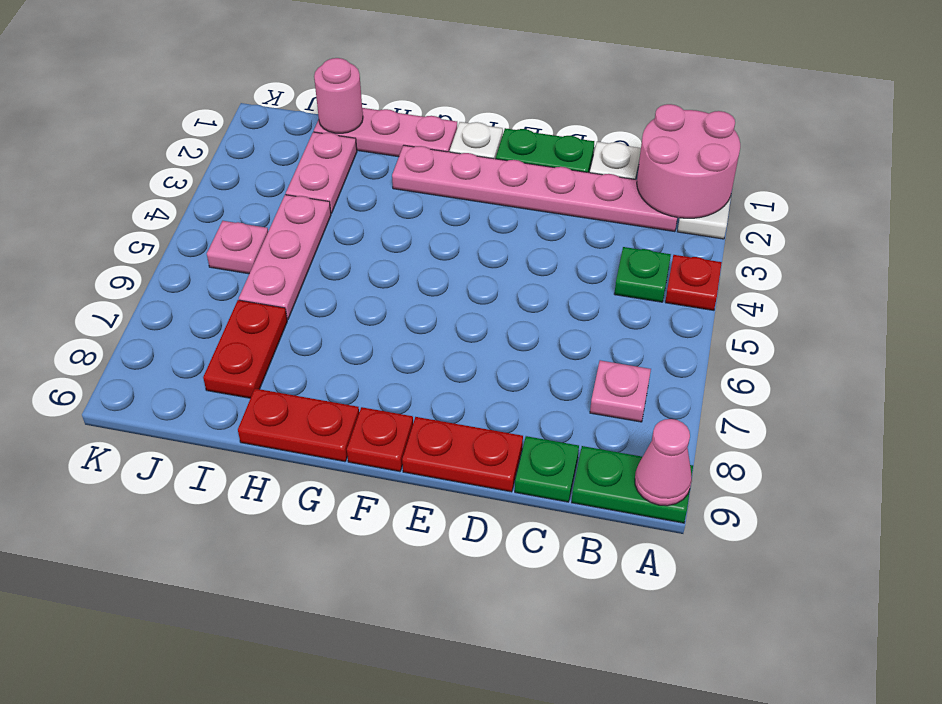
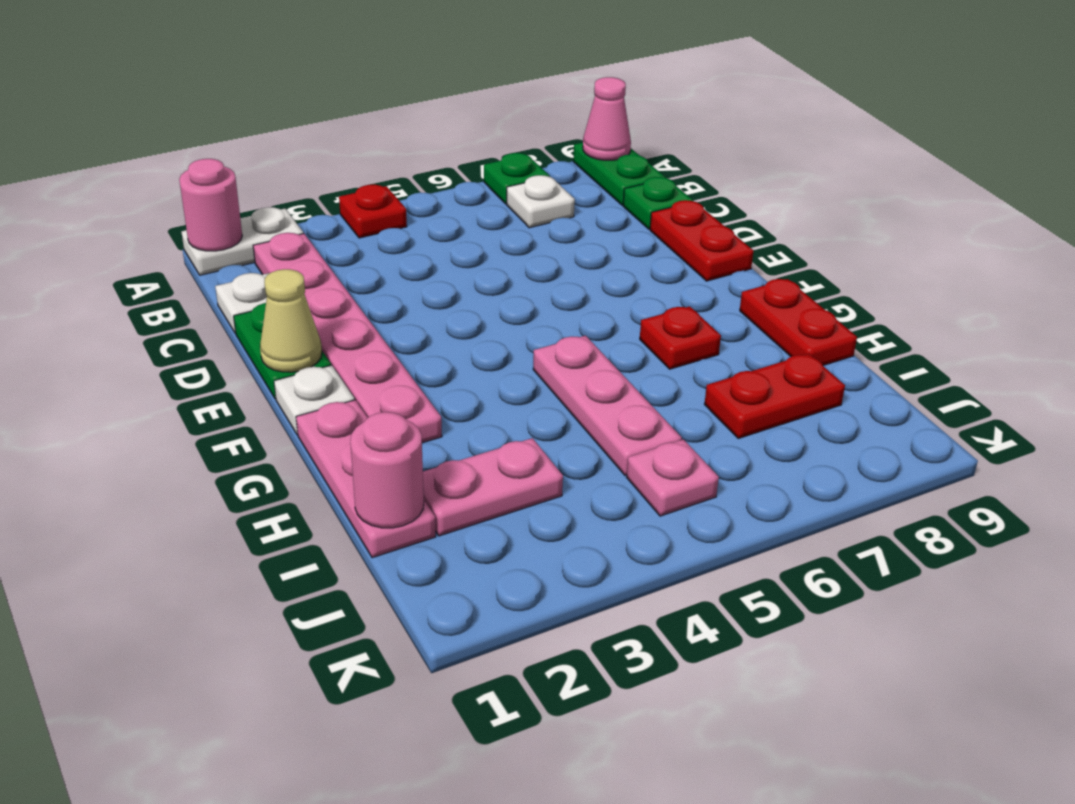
pink round brick A1:B2 level 2 -> pink round brick A1 level 2
green plate B4 level 1 -> green plate A7 level 1
pink plate B7 level 1 -> white plate B7 level 1
none -> tan cone E1 level 2
red plate F9 level 1 -> red plate G7 level 1
pink plate I4:I6 level 1 -> pink plate G5:I5 level 1

